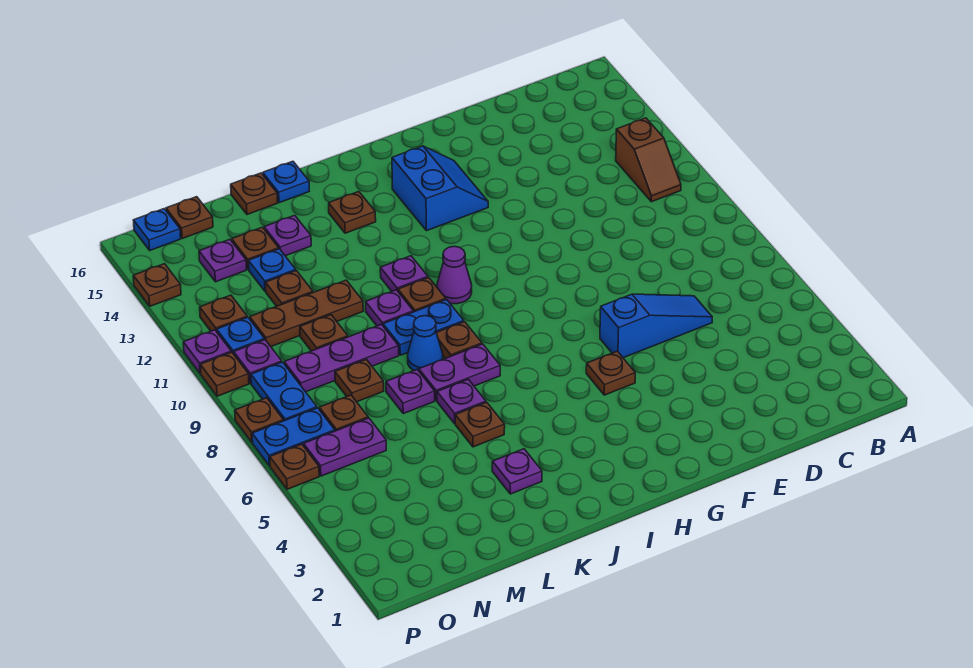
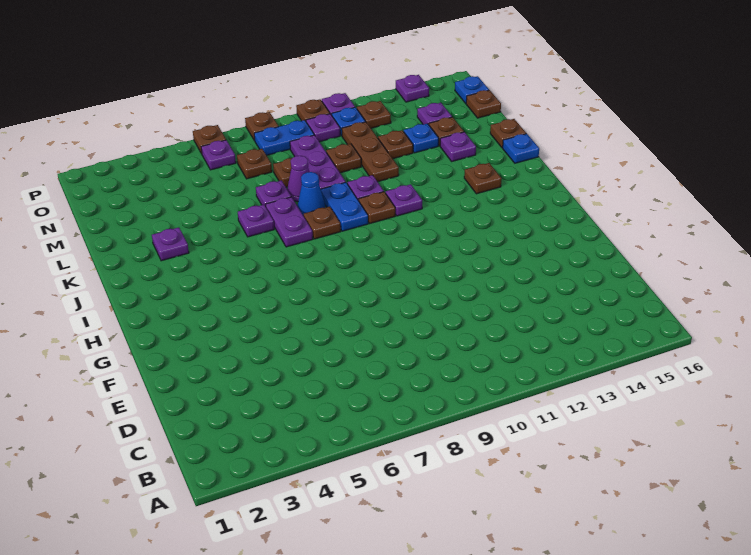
brown slope B11:B12 level 1 top 12 -> none
blue slope D6:F6 level 1 top F -> none
brown plate G5 level 1 -> none
blue slope G13:H14 level 1 top H -> none
purple cone I10 level 1 -> purple cone L8 level 1
brown plate K5 level 1 -> none
purple plate N6:O6 level 1 -> purple plate O6 level 1
blue plate O7:P7 level 1 -> none
brown plate P14 level 1 -> purple plate P14 level 1

